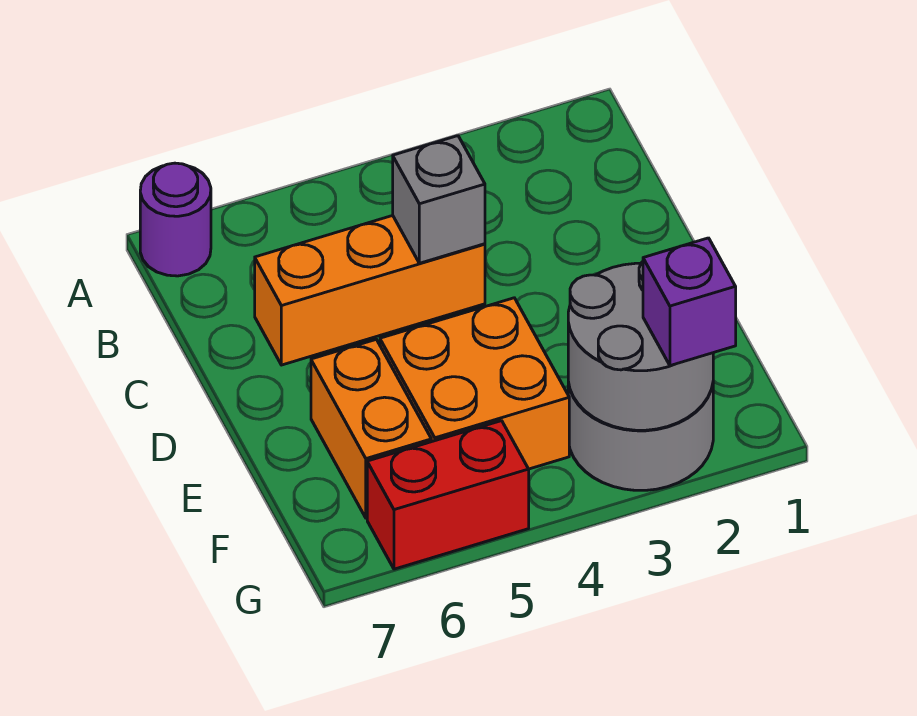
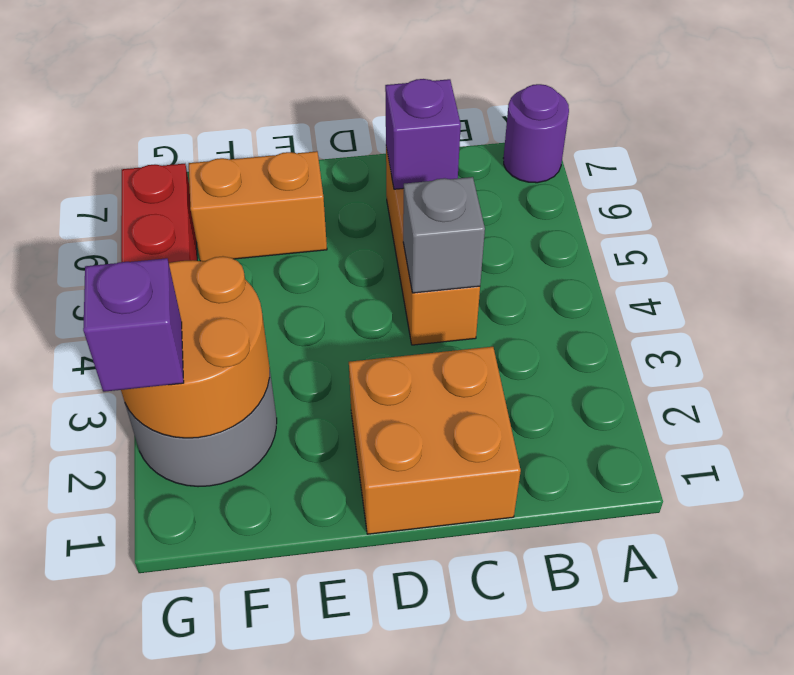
none -> purple brick C6 level 2
orange brick E4:F5 level 1 -> orange brick C1:D2 level 1
grey round brick F2:G3 level 2 -> orange round brick F2:G3 level 2

